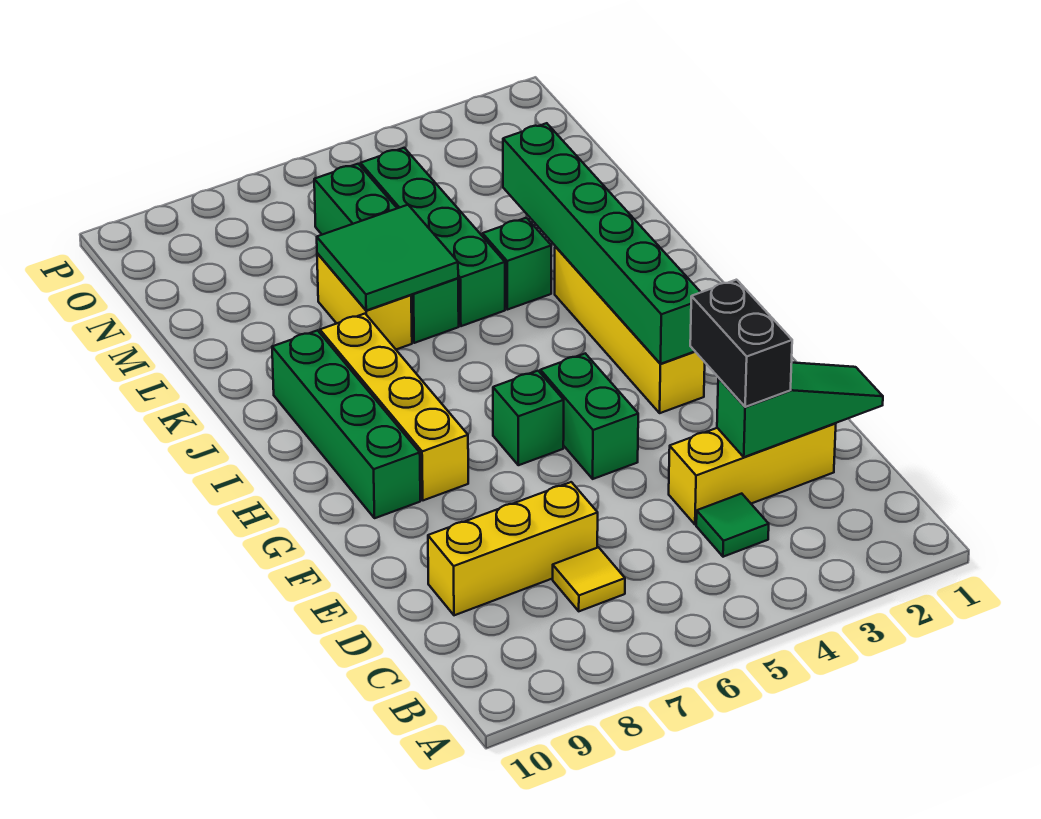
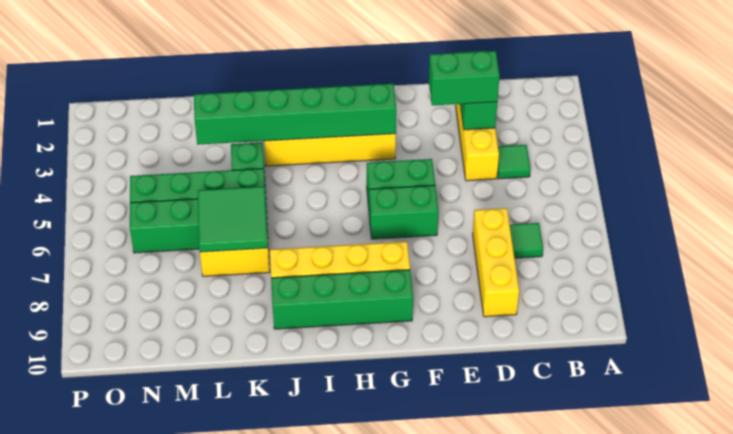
yellow tile C7 level 1 -> green tile C7 level 1
black brick D3:E3 level 3 -> green brick D3:E3 level 3
green brick G6 level 1 -> green brick F6:G6 level 1

